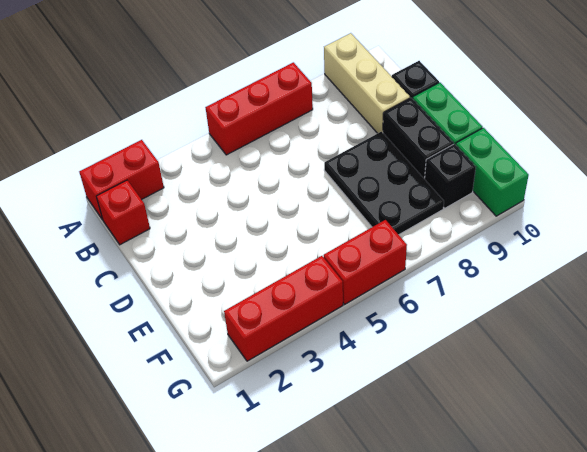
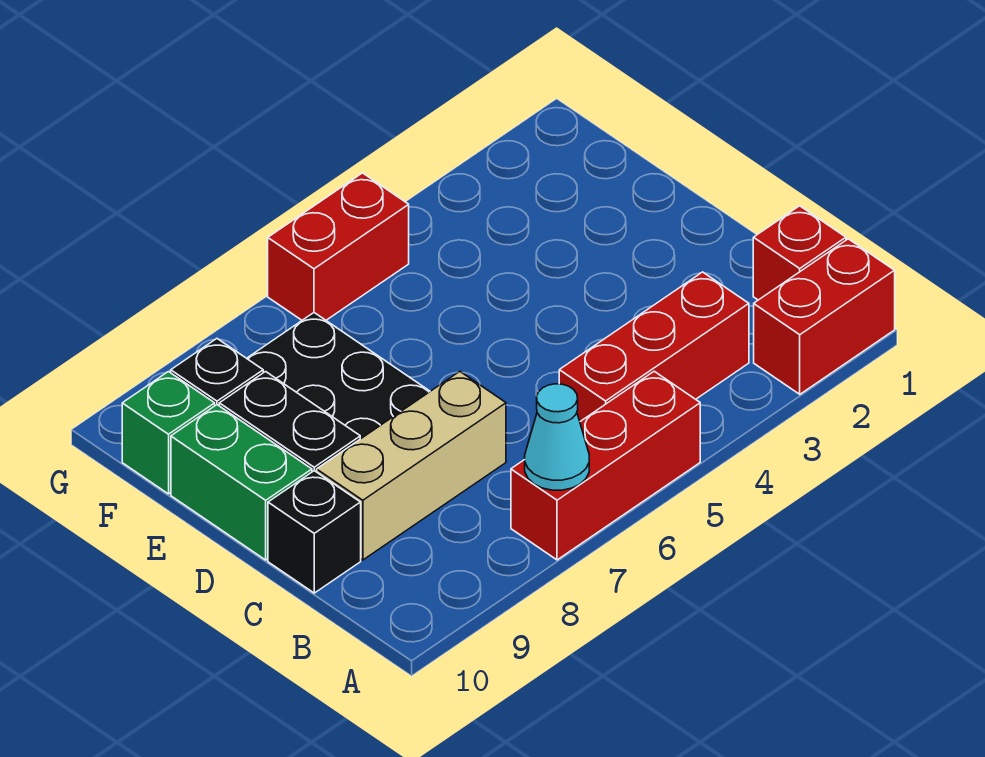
none -> cyan cone A7 level 2
tan brick A9:C9 level 1 -> tan brick C7:C9 level 1
green brick F10:G10 level 1 -> green brick F10 level 1
red brick G2:G4 level 1 -> red brick B3:B5 level 1

